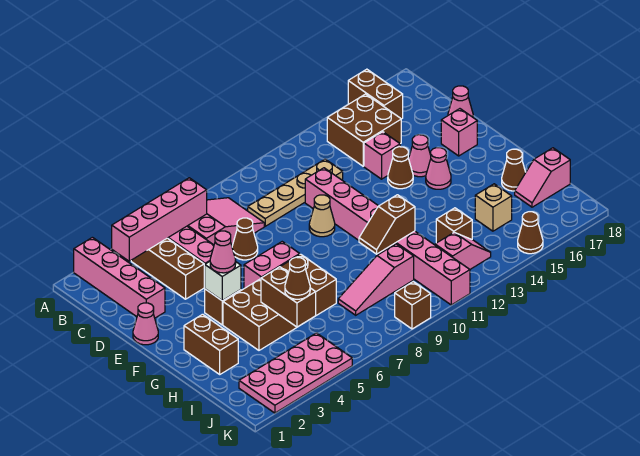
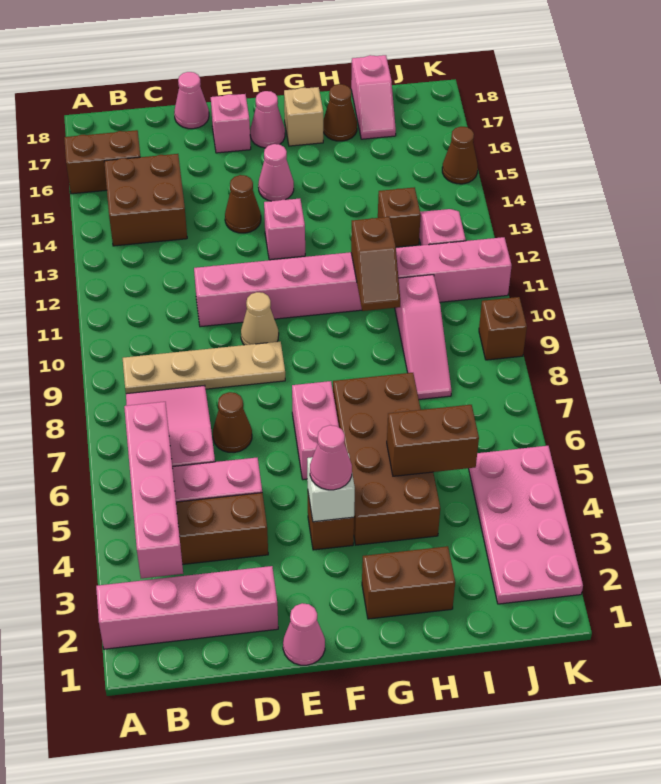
tan plate C9:C12 level 1 -> tan plate B9:E9 level 1
pink brick D14 level 1 -> pink brick F13 level 1
pink cone E15 level 1 -> pink cone F17 level 1
brown cone I5 level 3 -> none
tan brick I15 level 1 -> tan brick G17 level 1

